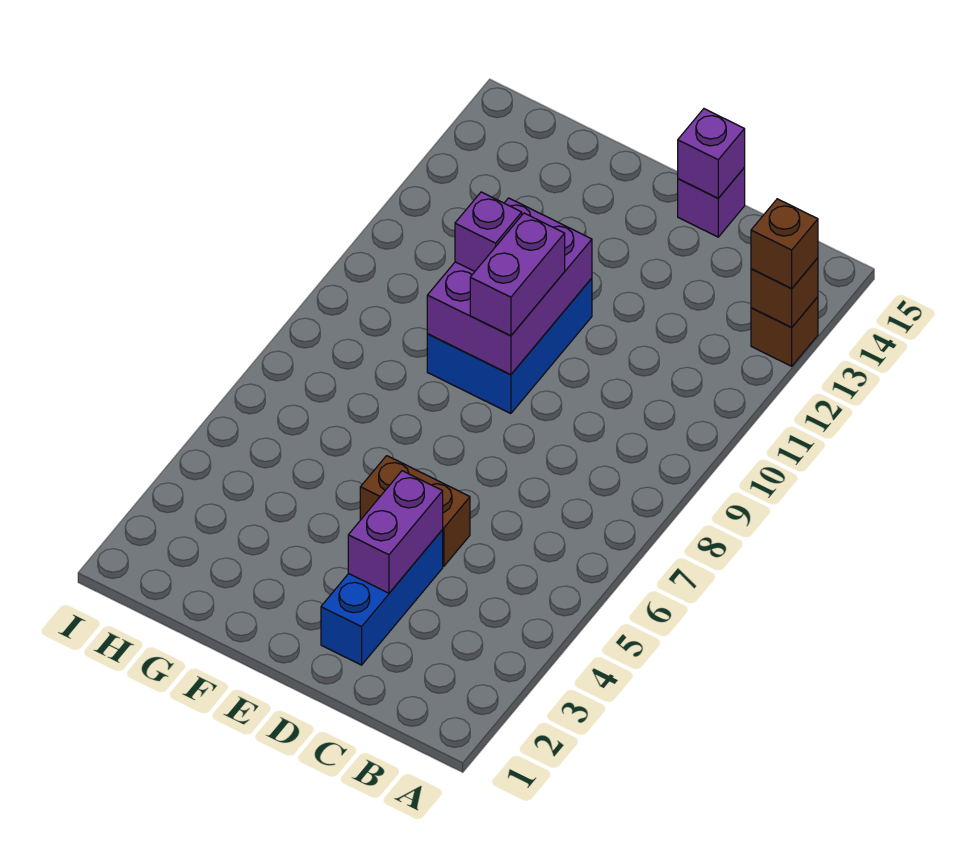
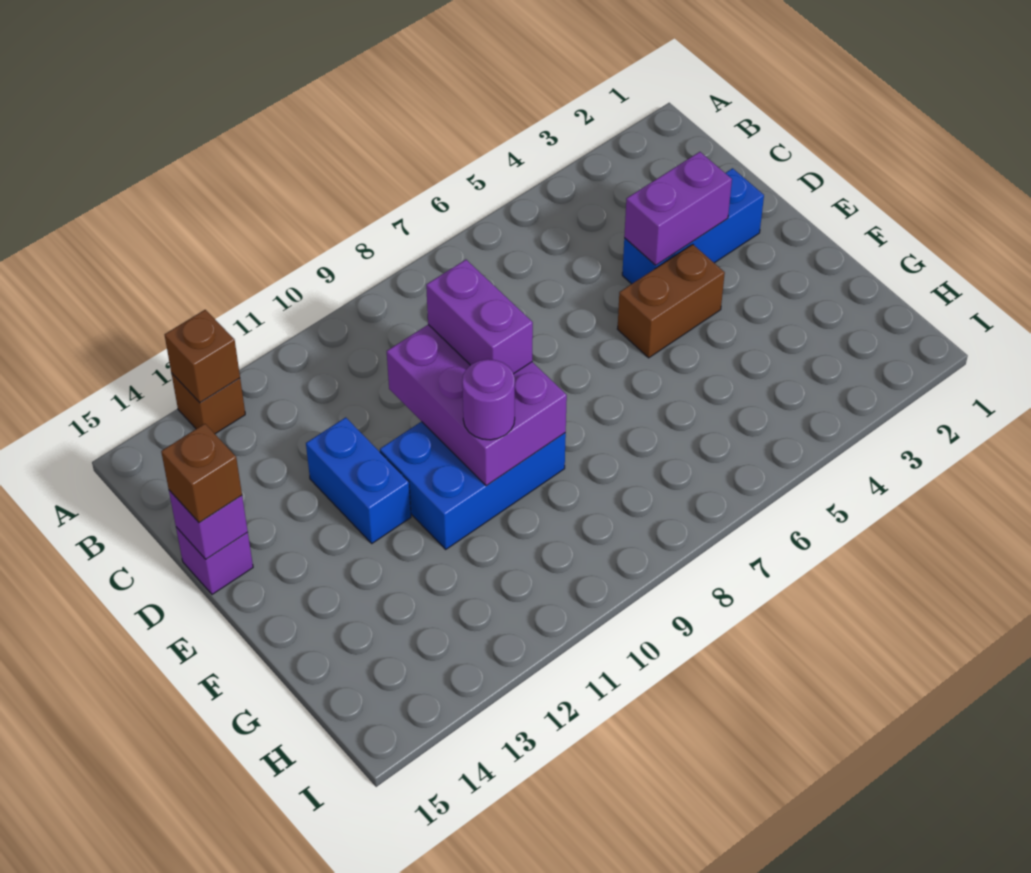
brown brick A13 level 3 -> brown brick D15 level 3
brown brick D5:E5 level 1 -> brown brick E4:E5 level 1
none -> blue brick D12:E12 level 1
purple brick E9:F11 level 2 -> purple brick D9:F10 level 2
purple brick E9:E10 level 3 -> purple brick D9:E9 level 3
purple brick F10 level 3 -> purple round brick F10 level 3

